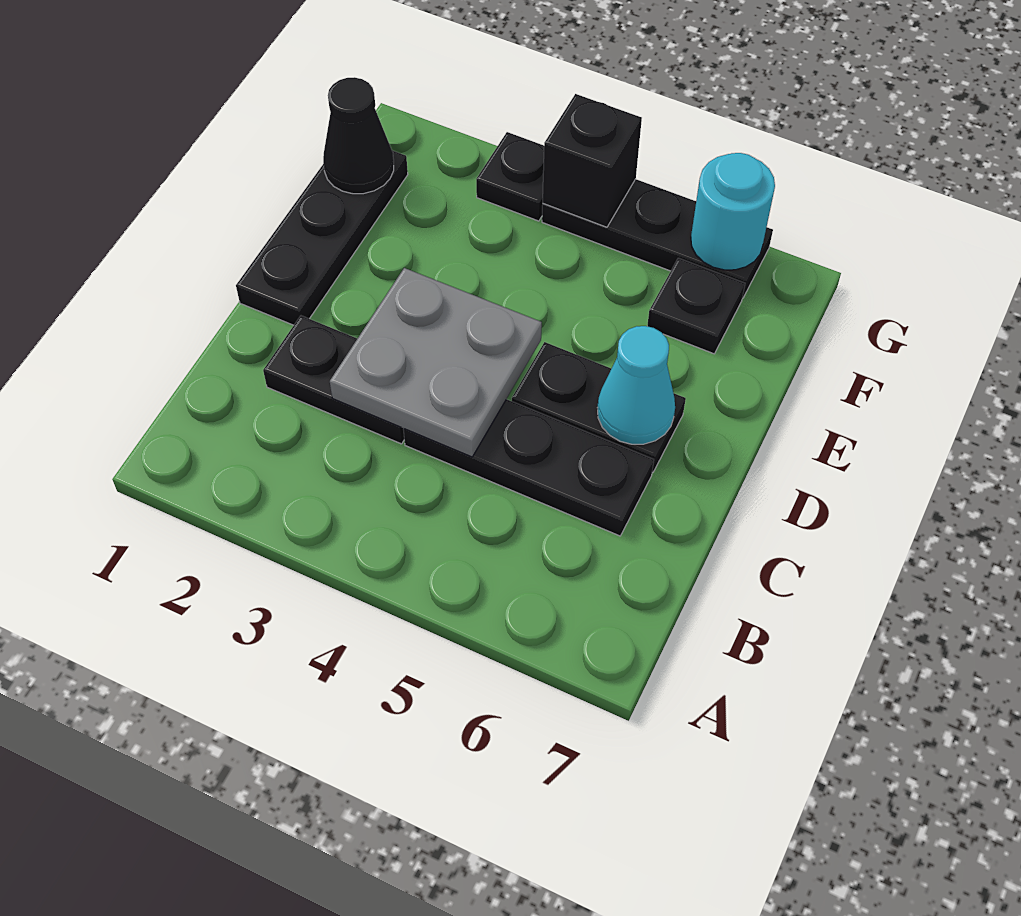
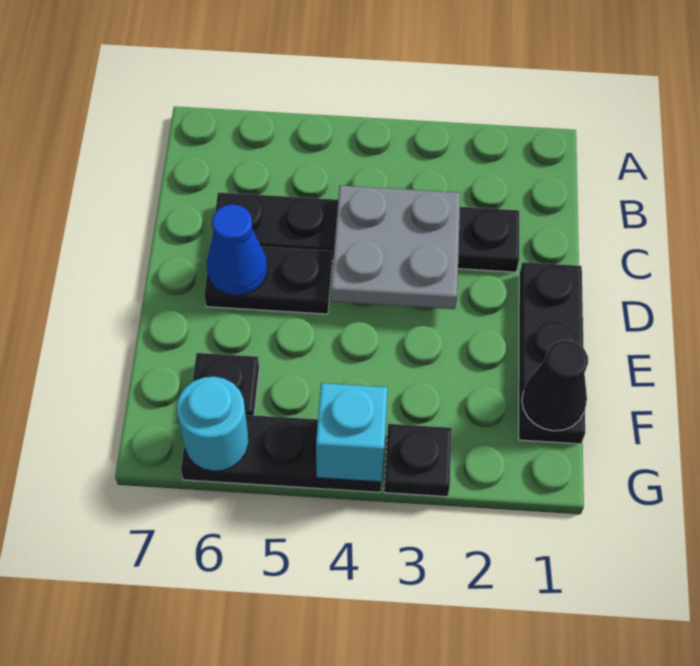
cyan cone D6 level 2 -> blue cone D6 level 2
black brick G4 level 2 -> cyan brick G4 level 2

